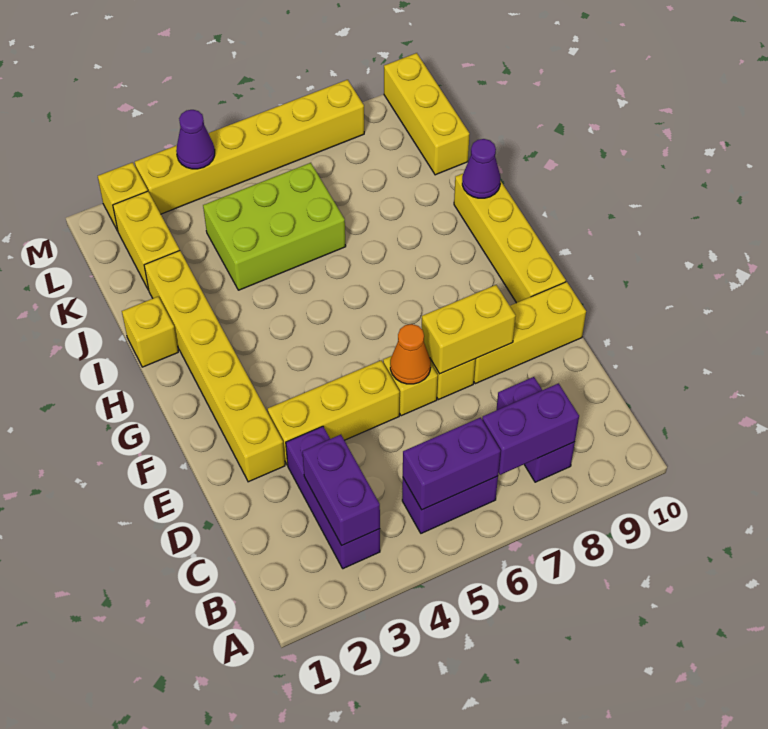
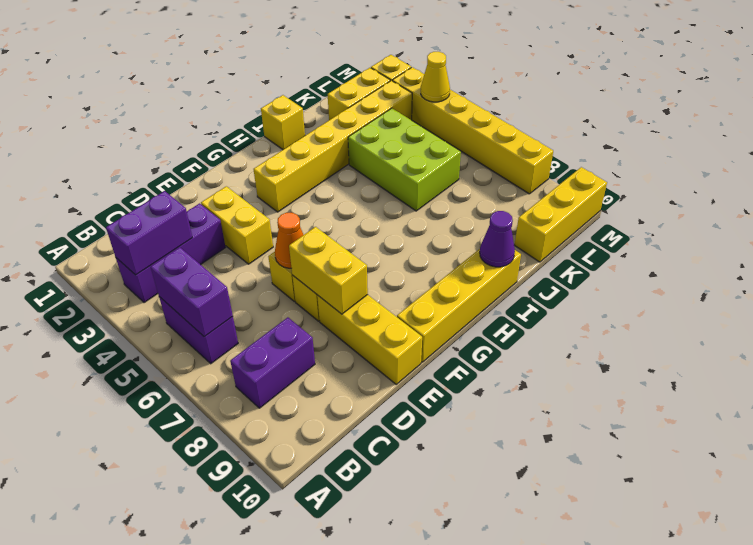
purple brick B7:B8 level 2 -> none
yellow brick E2:J2 level 1 -> yellow brick G3:L3 level 1
yellow brick E3:E5 level 1 -> yellow brick E3:E4 level 1
purple cone M4 level 2 -> yellow cone M4 level 2

